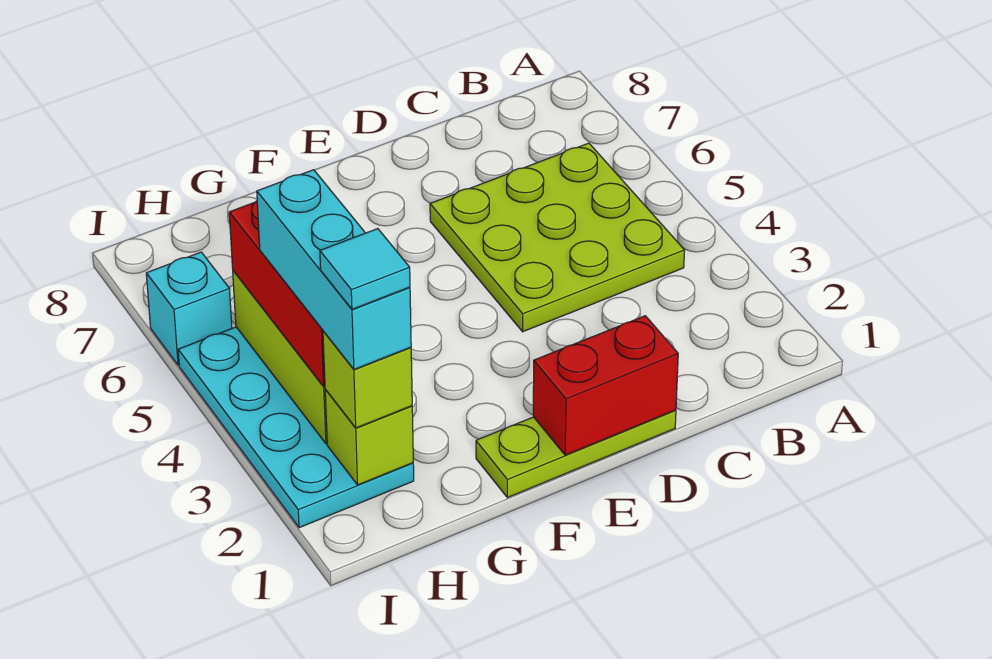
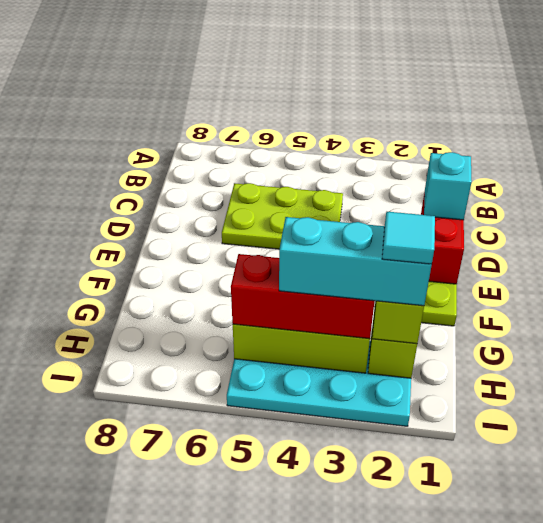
lime plate B4:D6 level 1 -> lime plate C4:D6 level 1
cyan brick I6 level 1 -> cyan brick D1 level 3

